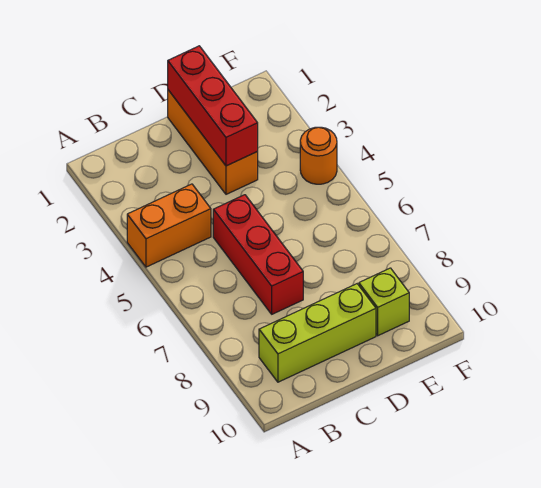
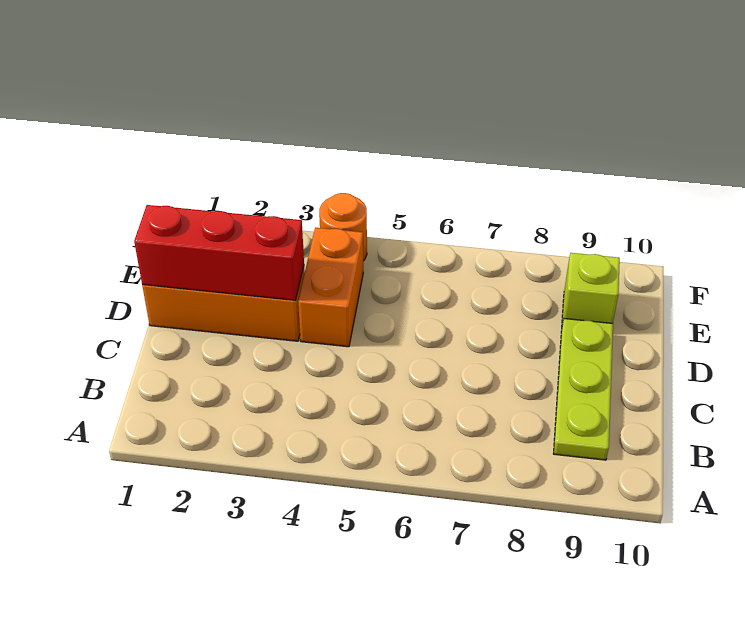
orange brick A4:B4 level 1 -> orange brick D4:E4 level 1
lime brick B9:D9 level 1 -> lime plate B9:D9 level 1
red brick C5:C7 level 1 -> none

